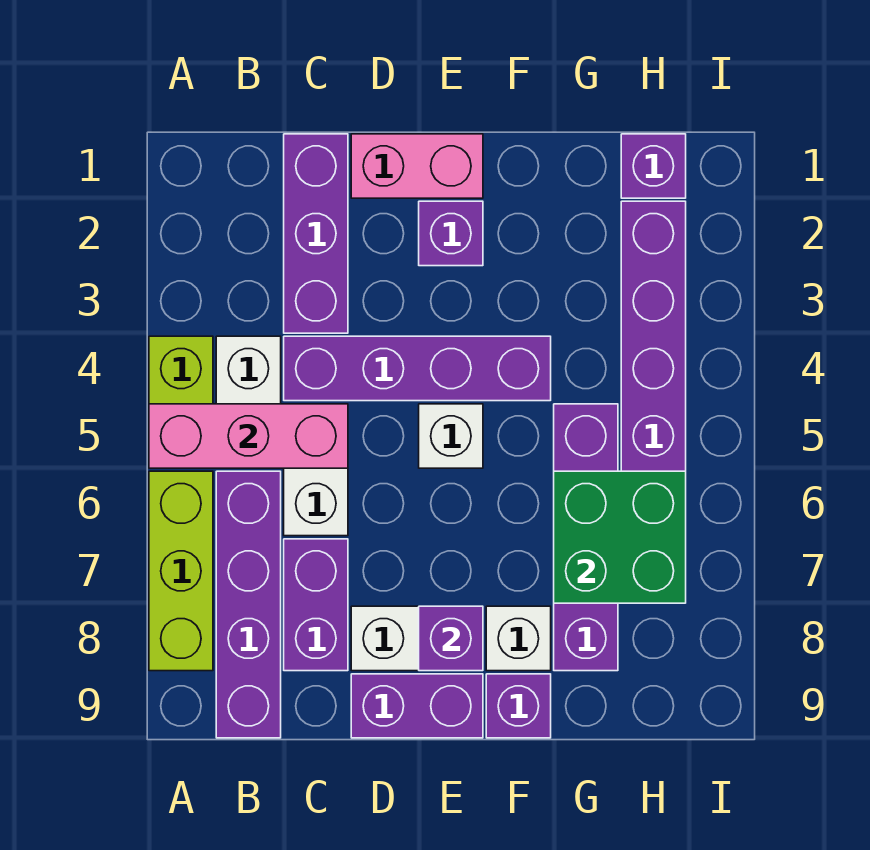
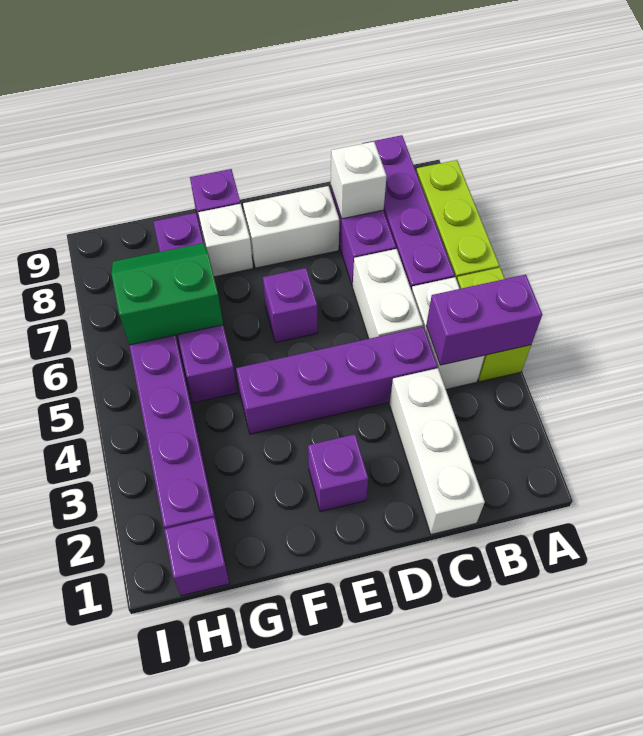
pink brick A5:C5 level 2 -> none
purple brick C1:C3 level 1 -> white brick C1:C3 level 1
pink brick D1:E1 level 1 -> none
purple brick D9:E9 level 1 -> purple brick A4:B4 level 2
white brick E5 level 1 -> white brick C8 level 2
purple brick E8 level 2 -> purple brick E6 level 1
green brick G6:H7 level 2 -> green slope G6:H7 level 2 top 6

